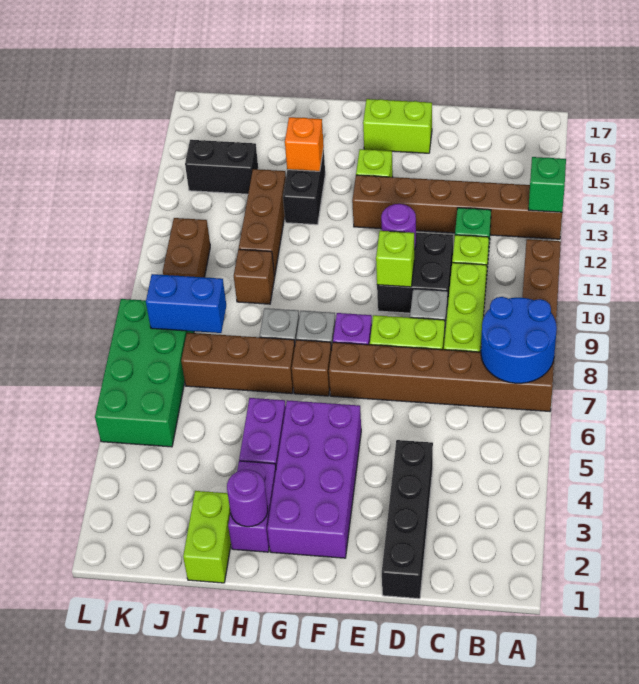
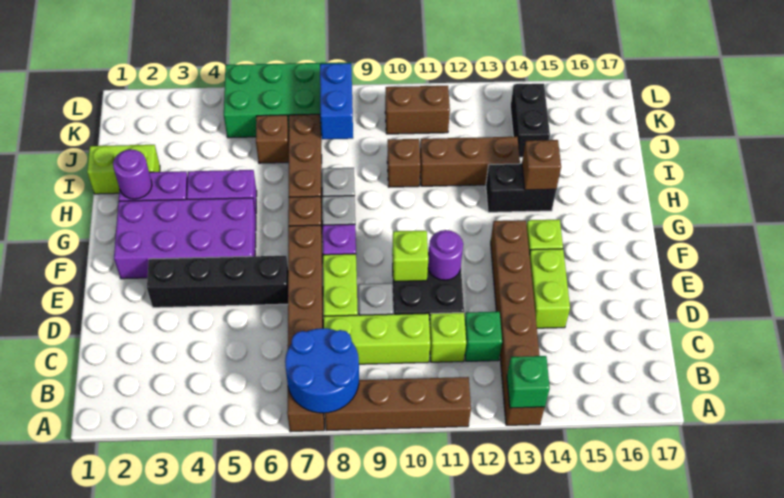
black brick D1:D4 level 1 -> black brick E3:E6 level 1
lime brick E16:F16 level 1 -> lime brick D14:E14 level 1
orange brick H14 level 2 -> brown brick H14 level 2
none -> brown brick J6 level 1

